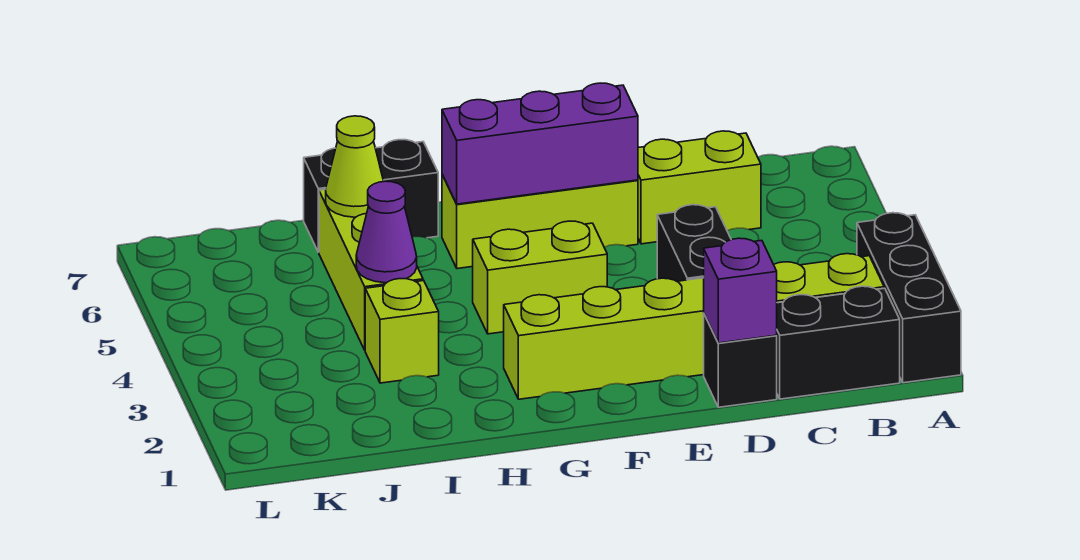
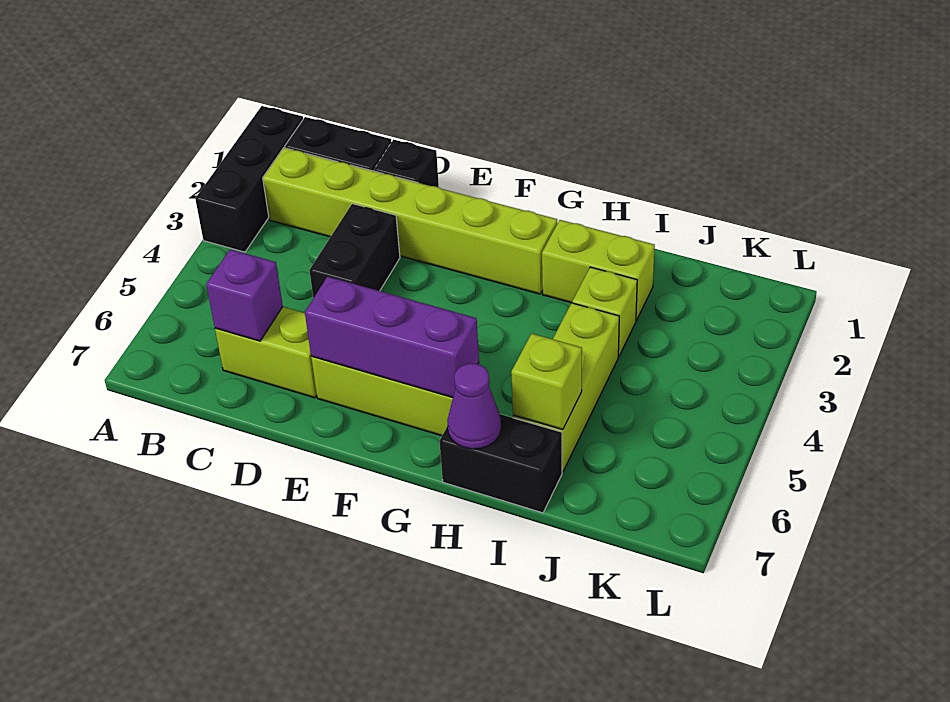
purple brick D1 level 2 -> purple brick C6 level 2
lime brick F4:G4 level 1 -> lime brick H2:I2 level 1
purple cone I4 level 2 -> purple cone H7 level 2
lime cone I6 level 2 -> lime brick I6 level 2

